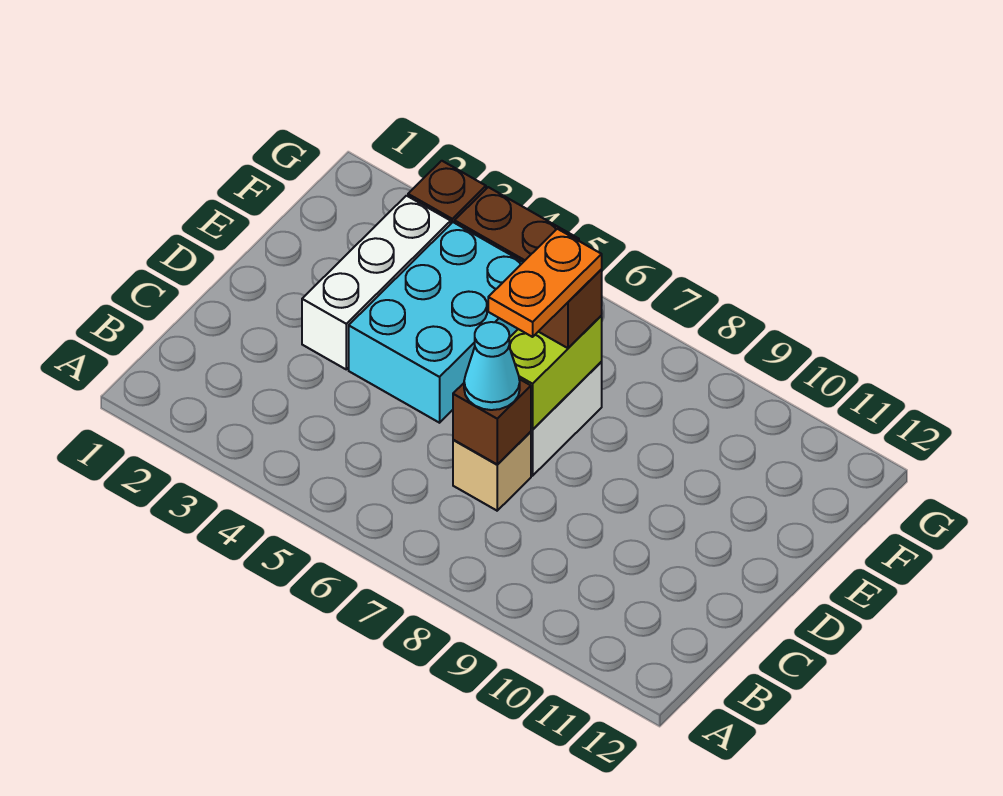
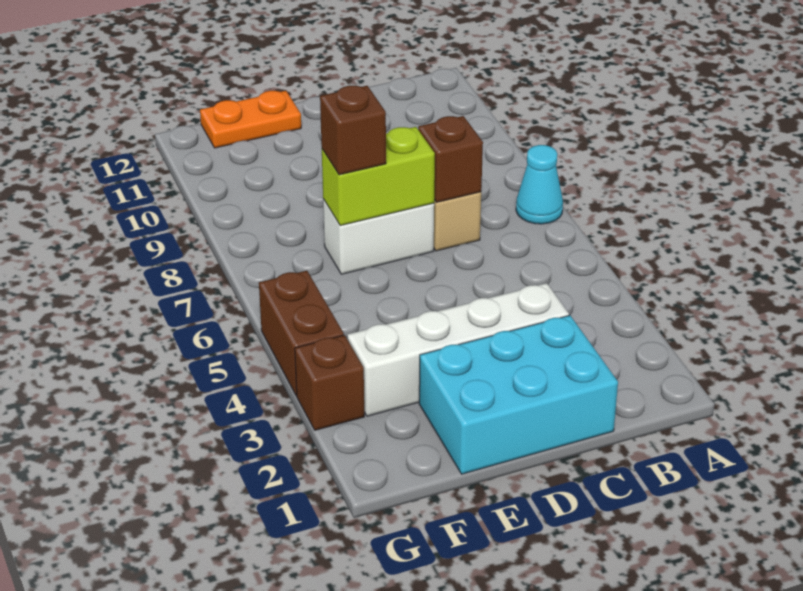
cyan cone C7 level 3 -> cyan cone A7 level 1
white brick D3:F3 level 1 -> white brick C3:F3 level 1
cyan brick D4:F5 level 1 -> cyan brick C1:E2 level 1
orange plate D7:E7 level 4 -> orange plate E12:F12 level 1

